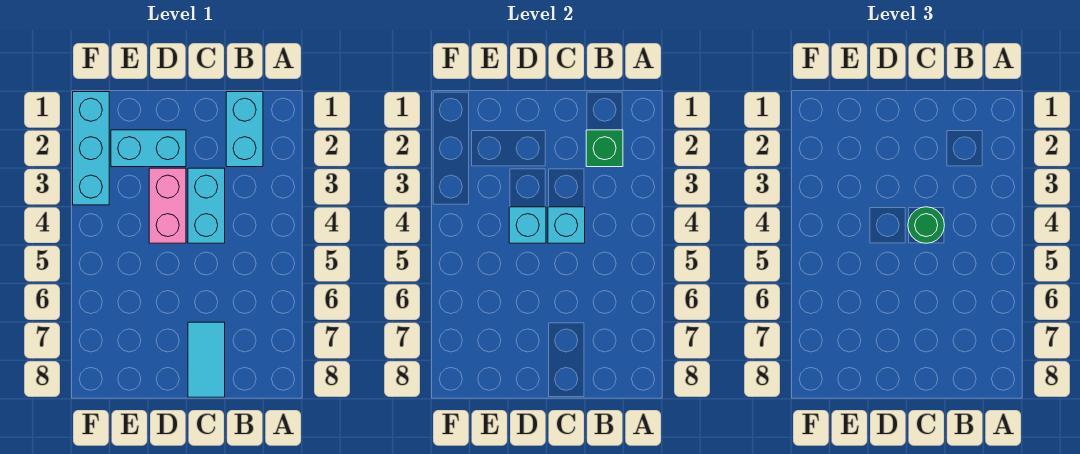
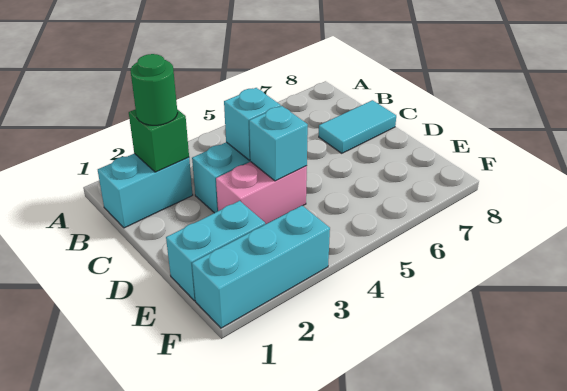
green round brick C4 level 3 -> green round brick B2 level 3
cyan brick D2:E2 level 1 -> cyan brick E1:E2 level 1

